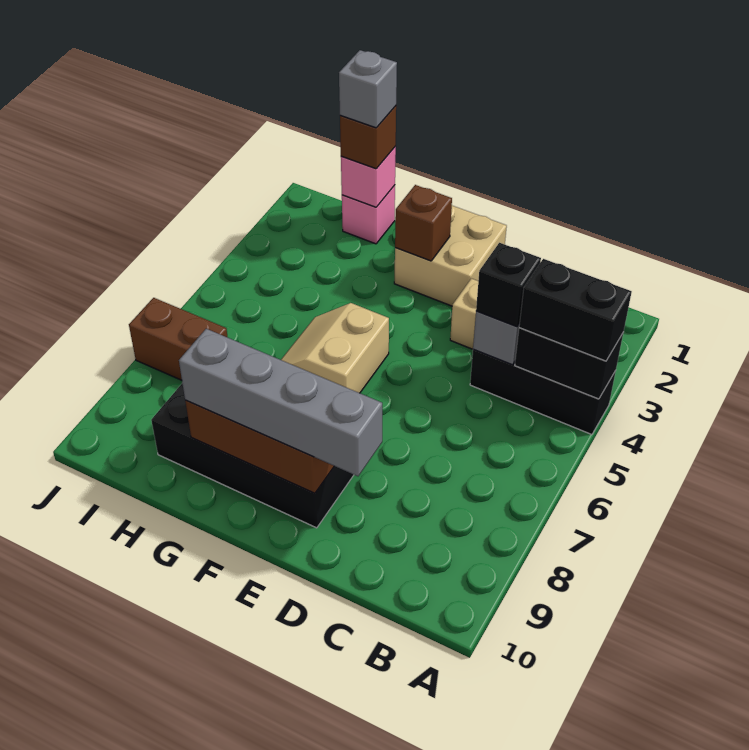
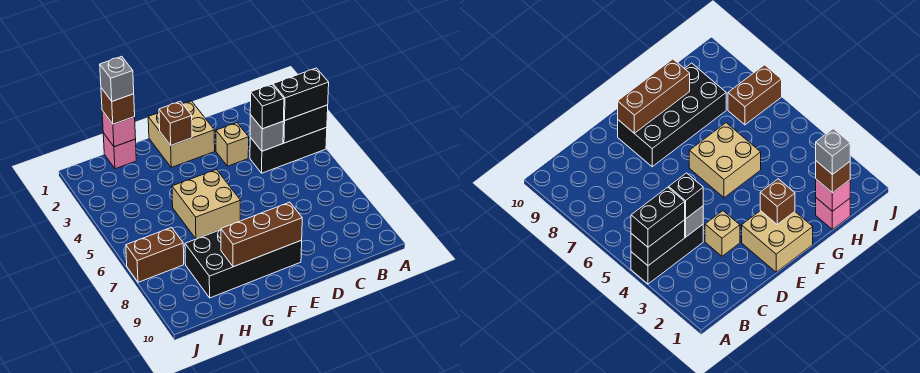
grey brick D9:G9 level 3 -> none
tan slope F5:G6 level 1 top F -> tan brick F5:G6 level 1

